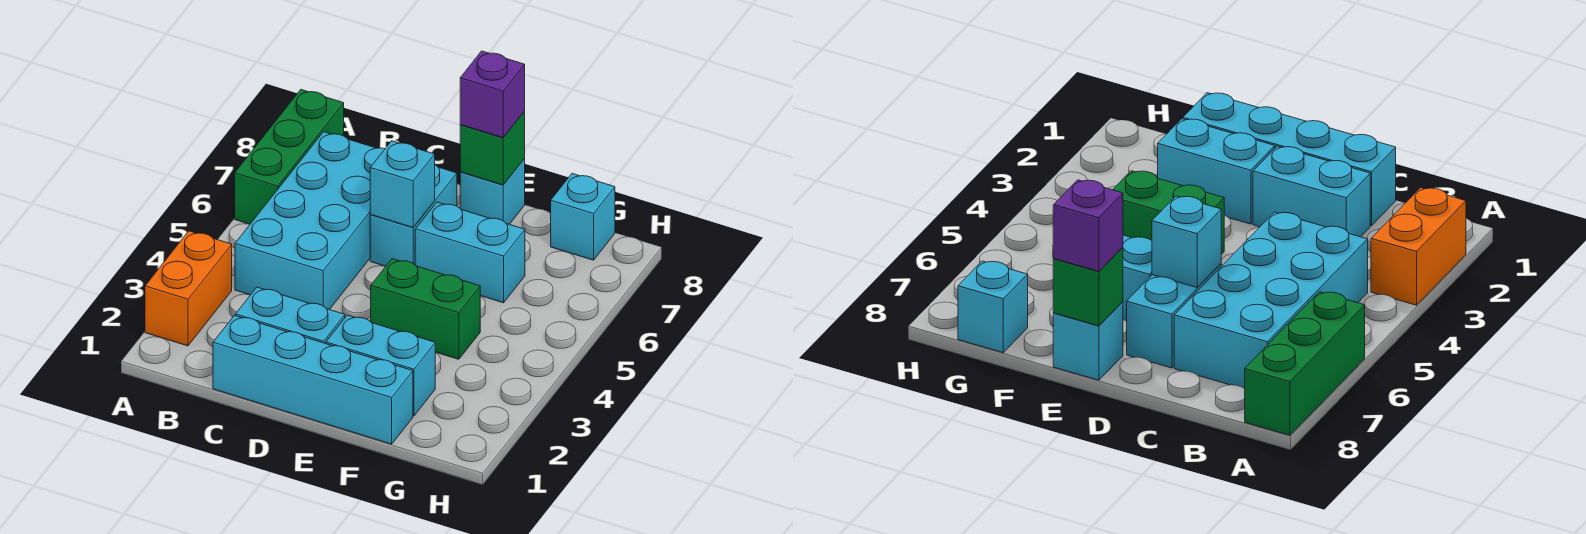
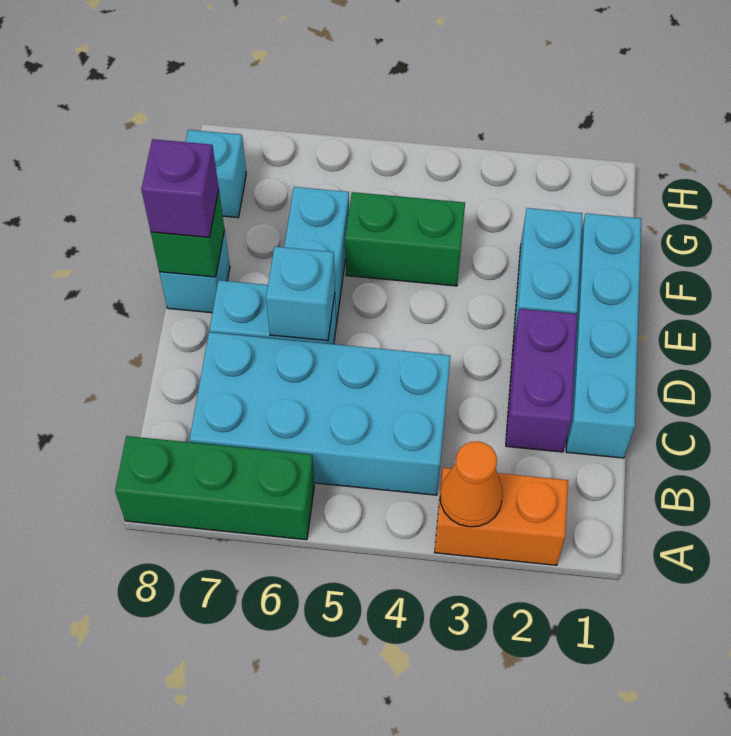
none -> orange cone A3 level 2
cyan brick C2:D2 level 1 -> purple brick C2:D2 level 1
green brick E4:F4 level 1 -> green brick F4:F5 level 1

